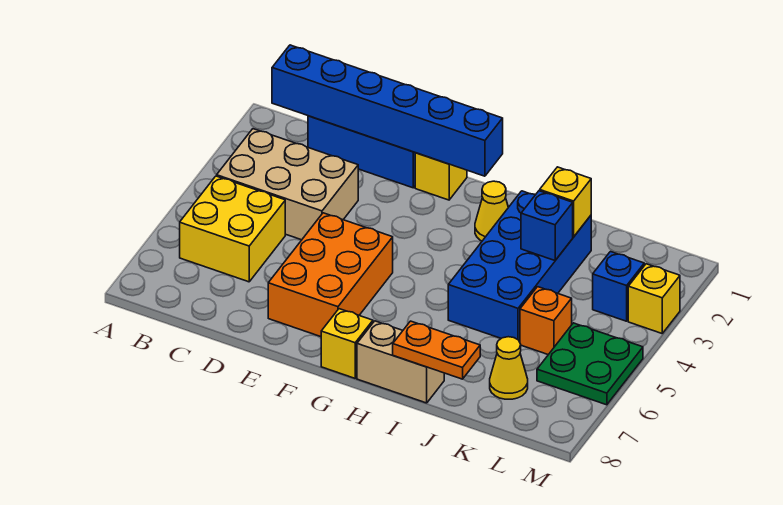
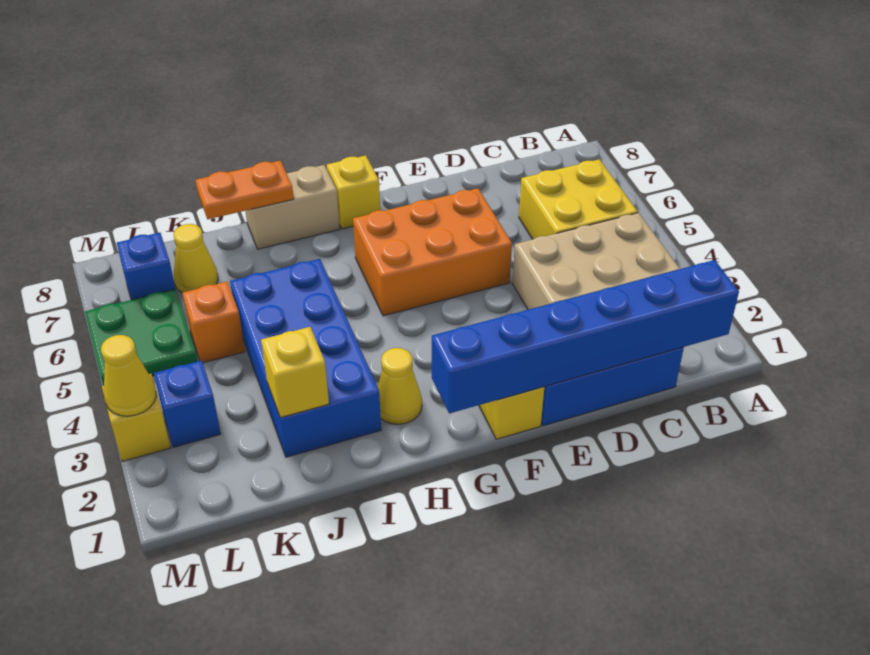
orange brick E5:F7 level 1 -> orange brick E5:G6 level 1
blue brick J3 level 2 -> blue brick L7 level 1
none -> yellow cone M3 level 2

